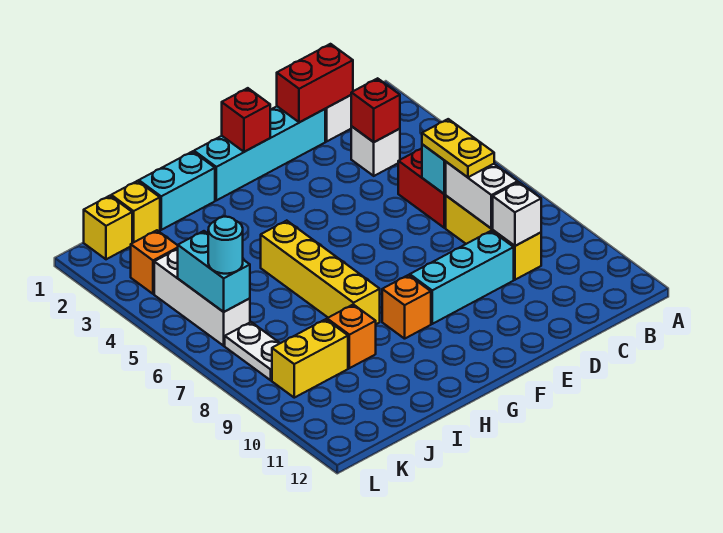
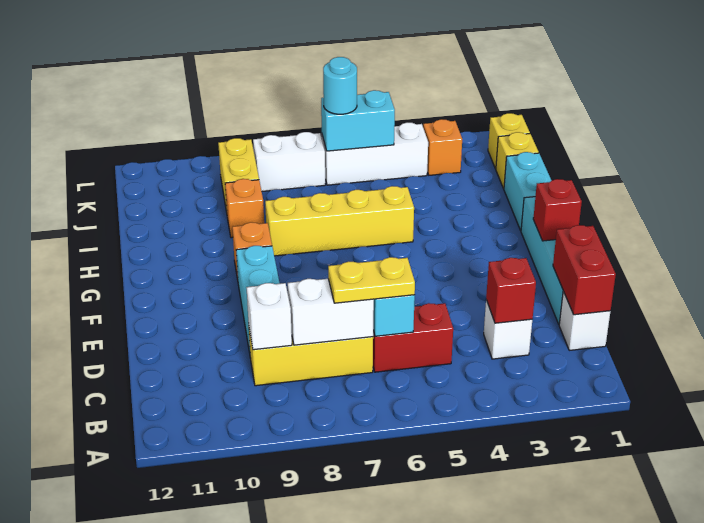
white plate K7:K8 level 1 -> white brick K7:K8 level 1

